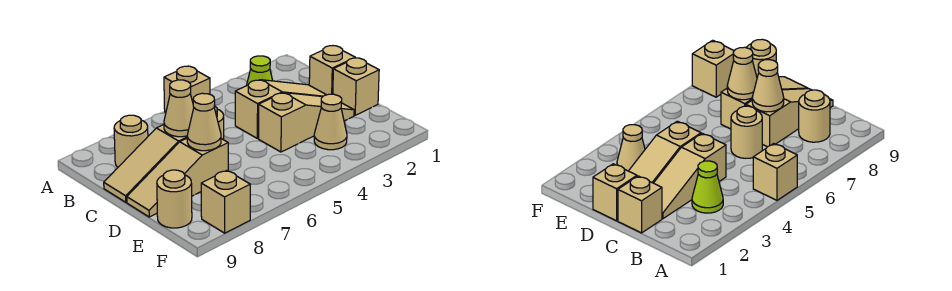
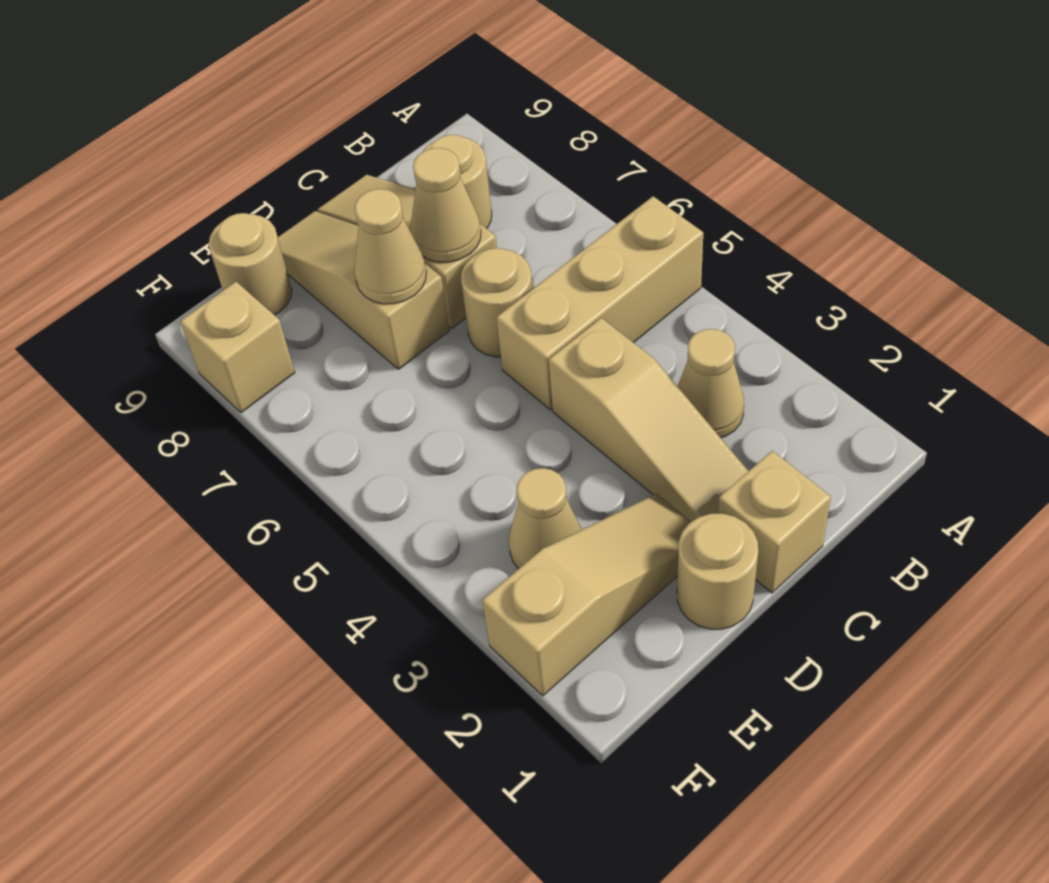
tan brick A5 level 1 -> tan brick A5:C5 level 1
lime cone B3 level 1 -> tan cone B3 level 1
tan brick D1 level 1 -> tan round brick D1 level 1
tan slope D2:D4 level 1 top 4 -> tan slope D2:F2 level 1 top F

